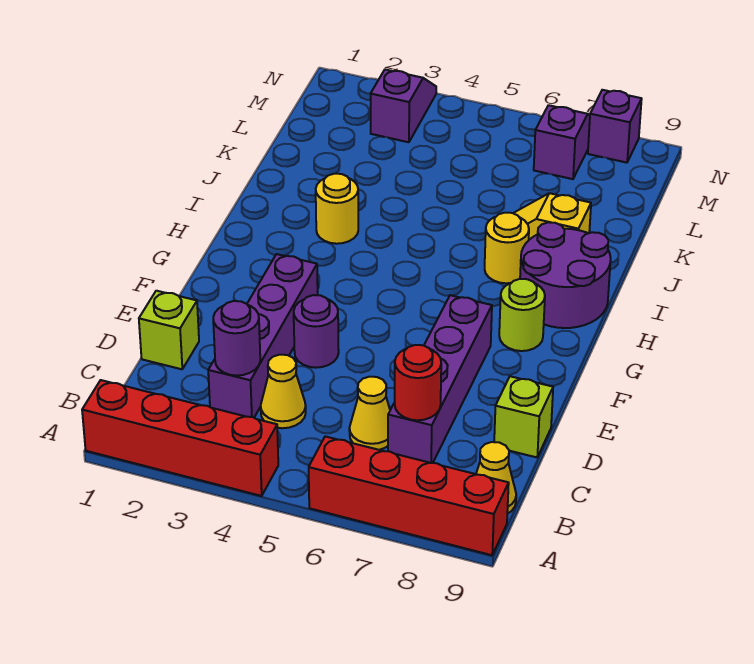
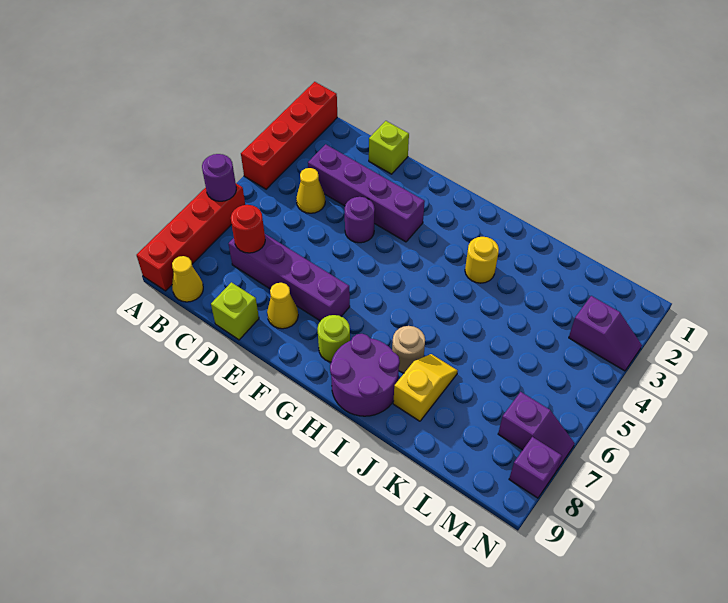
purple round brick C3 level 2 -> purple round brick A6 level 2
yellow cone C6 level 1 -> yellow cone E8 level 1
yellow round brick I7 level 1 -> tan round brick I7 level 1

